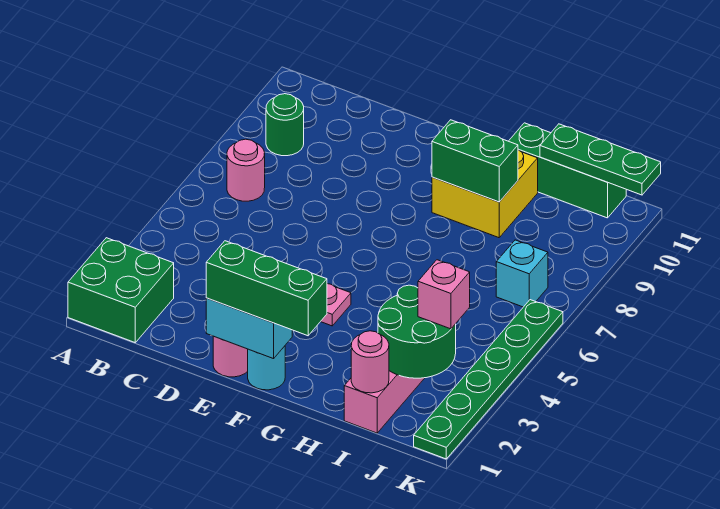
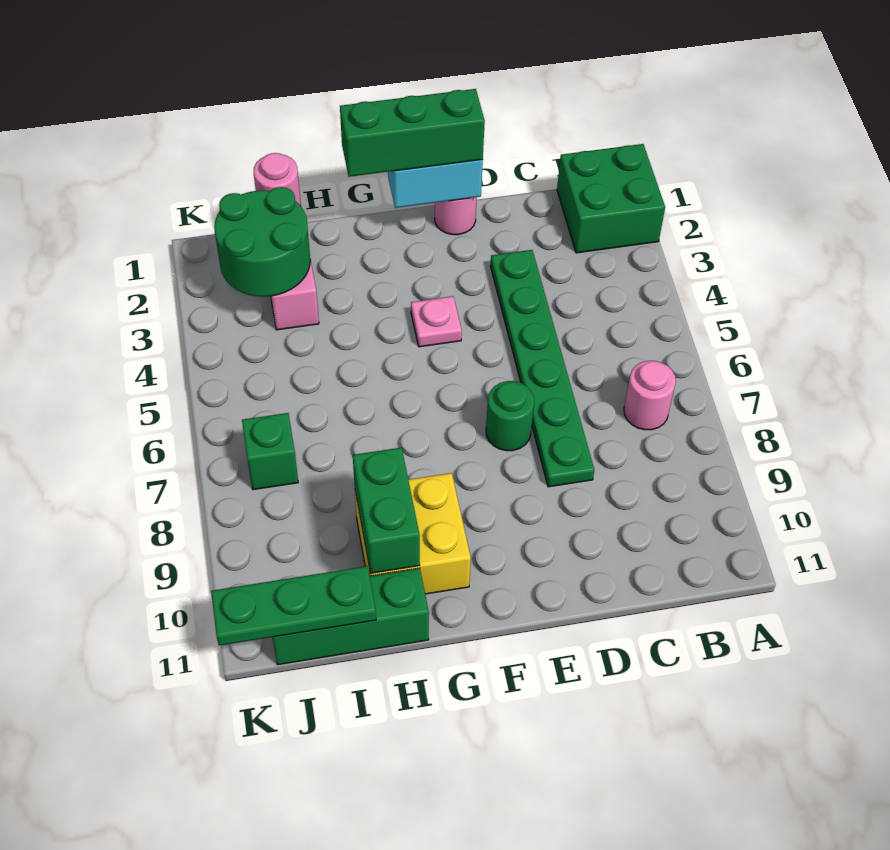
green round brick B9 level 1 -> green round brick E7 level 1
cyan round brick F1 level 1 -> none
green brick G9:H9 level 2 -> green brick H9:H10 level 2
pink brick J3 level 3 -> none
cyan brick J7 level 1 -> green brick J7 level 1
green plate K1:K6 level 1 -> green plate D3:D8 level 1

